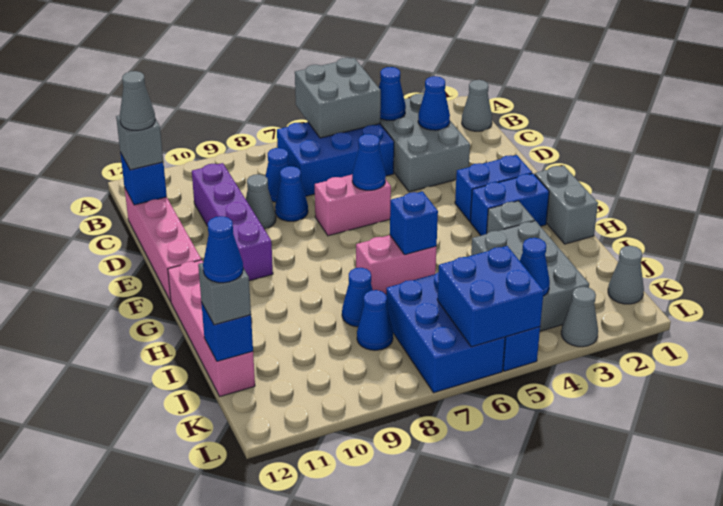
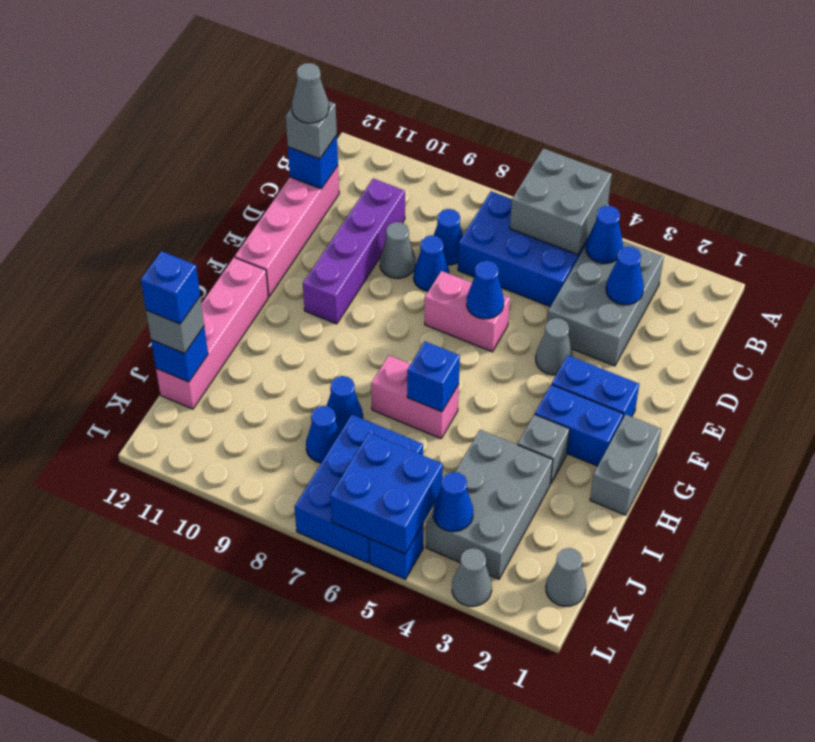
grey cone B1 level 1 -> grey cone E4 level 1
blue cone J12 level 4 -> blue brick J12 level 4

